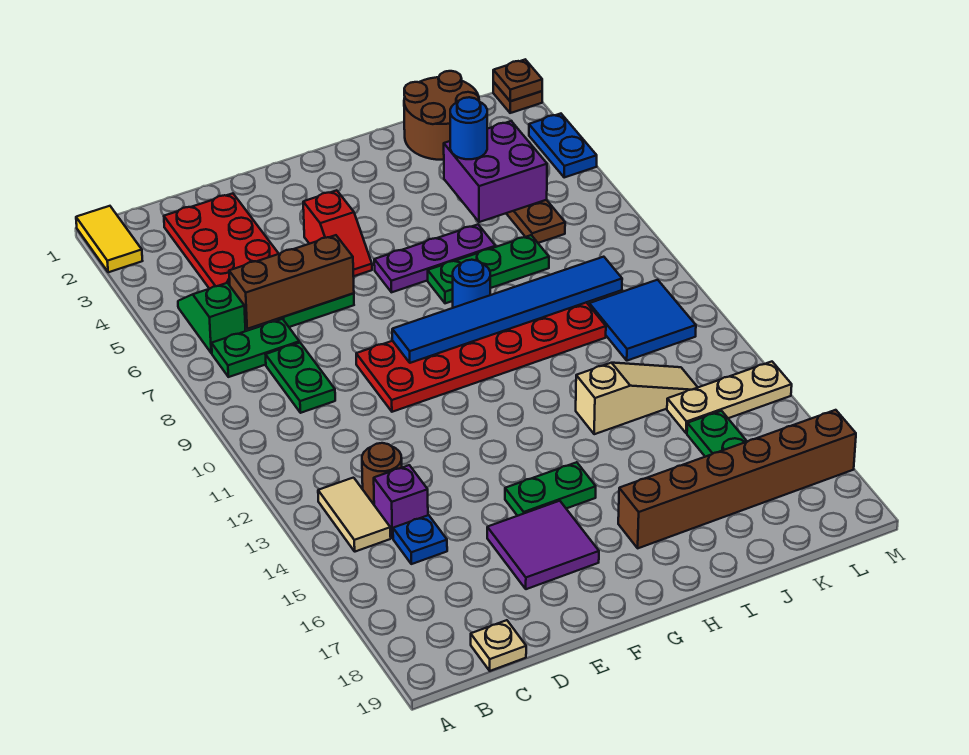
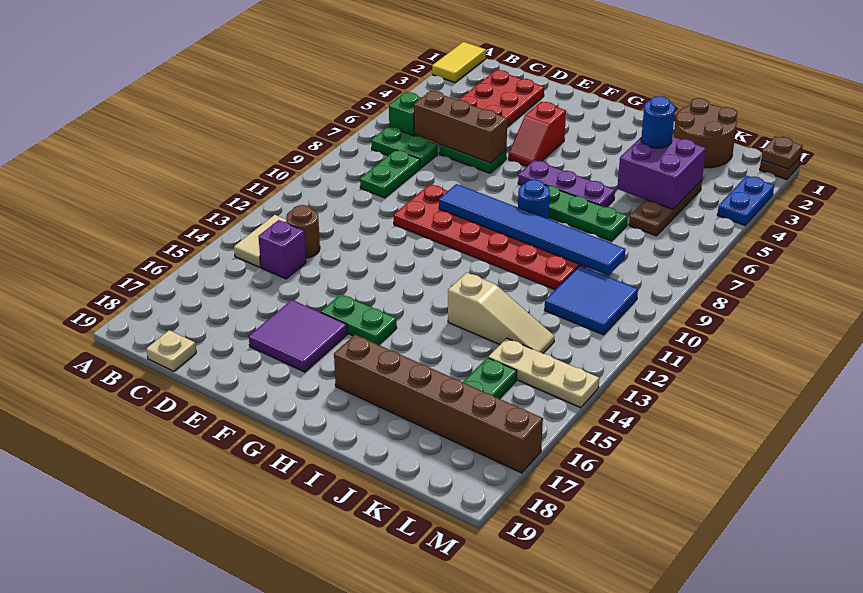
blue plate C15 level 1 -> none

